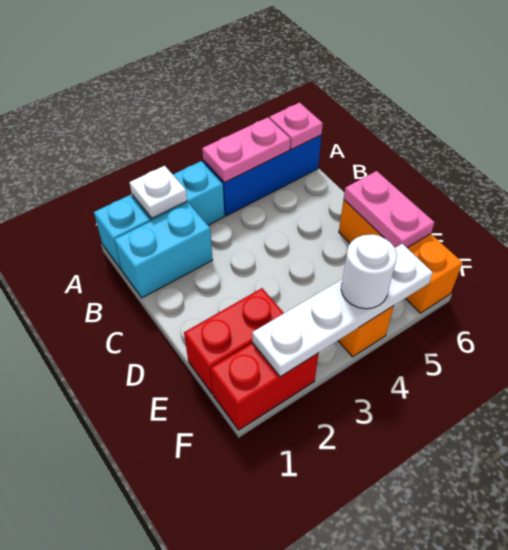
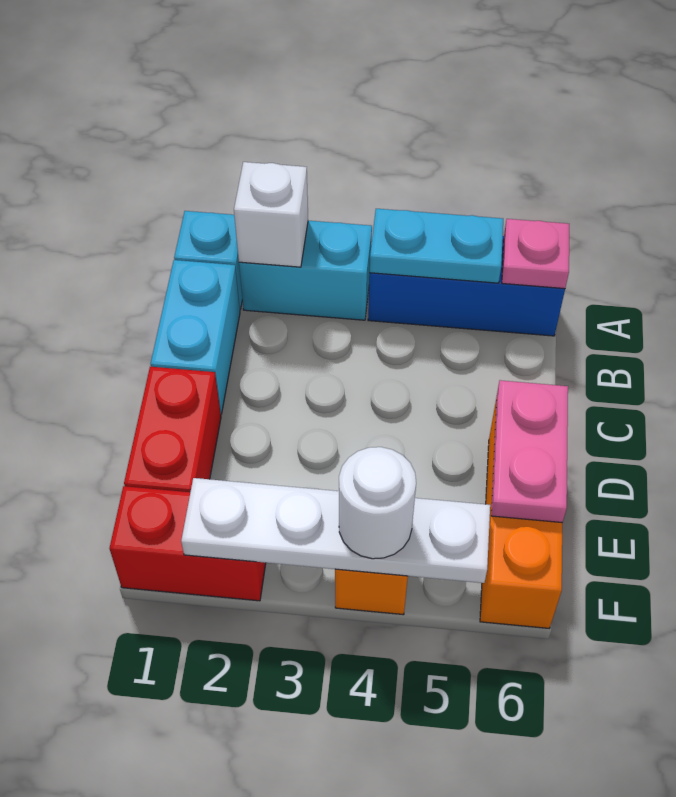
white plate A2 level 2 -> white brick A2 level 2
pink plate A4:A5 level 2 -> cyan plate A4:A5 level 2
cyan brick B1:B2 level 1 -> cyan brick B1:C1 level 1
red brick E1:E2 level 1 -> red brick D1:E1 level 1

